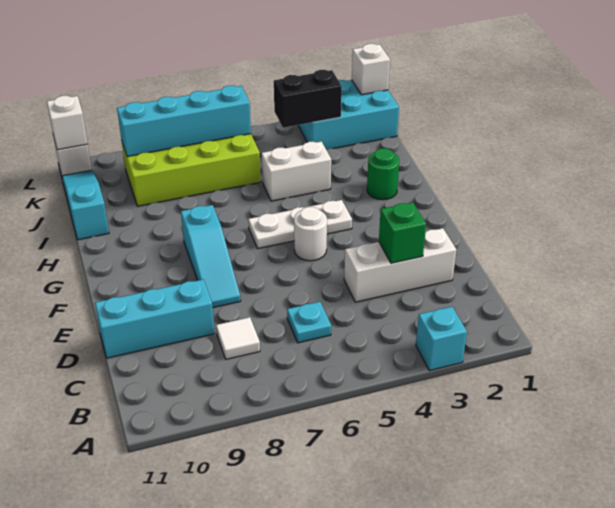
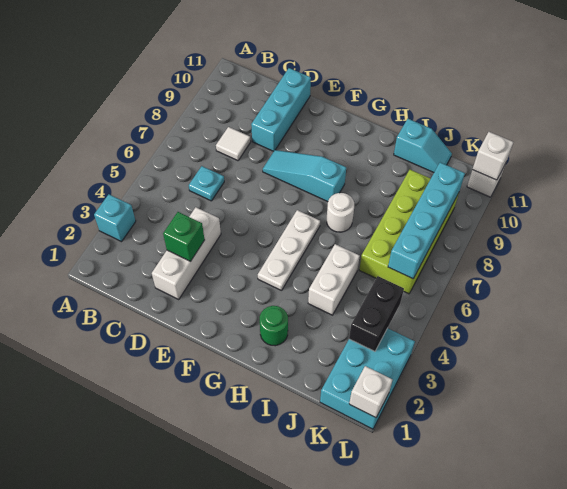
white round brick F5 level 1 -> white round brick H7 level 1
cyan slope I11:K11 level 1 top I -> cyan slope I11:J11 level 1 top I

